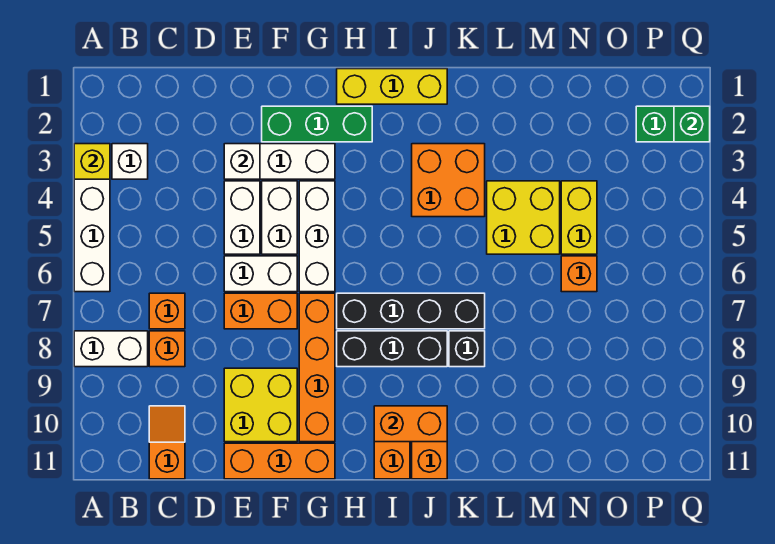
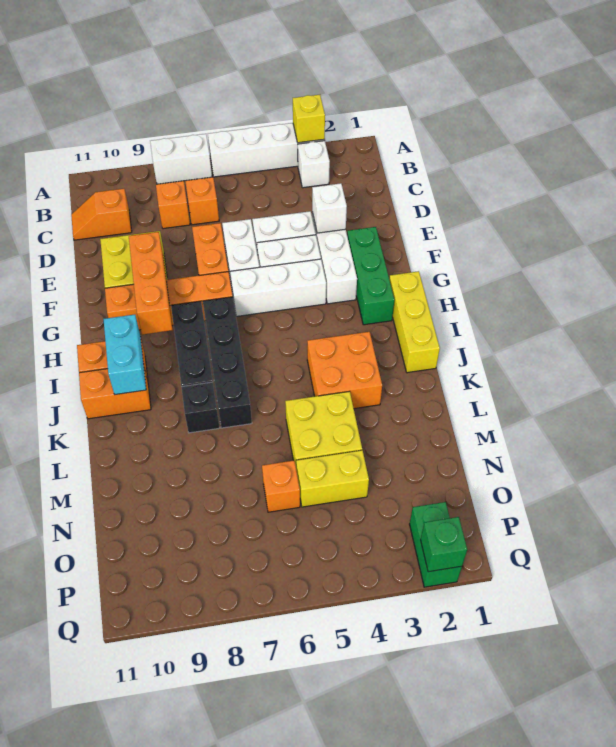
white brick A8:B8 level 1 -> white brick A7:A8 level 1
orange slope C10:C11 level 1 top 11 -> orange slope C10:C11 level 1 top 10
orange brick E11:G11 level 1 -> orange brick F9:H9 level 2
orange brick I10:J10 level 2 -> cyan brick I10:J10 level 2

